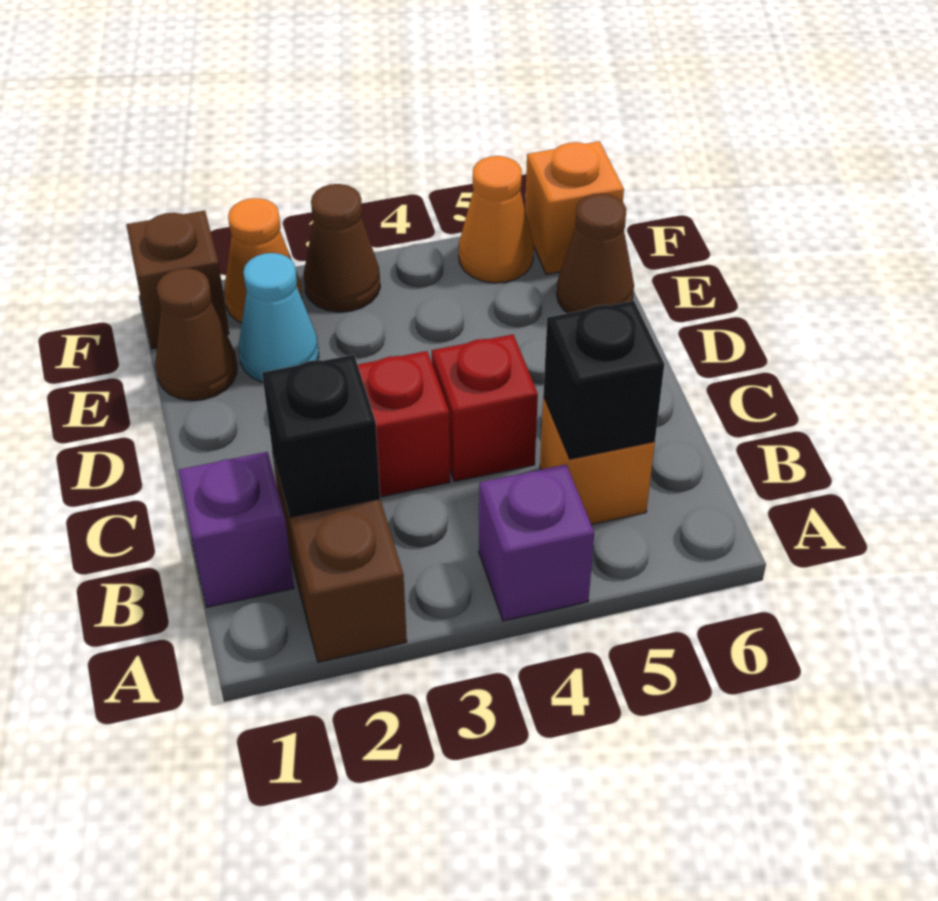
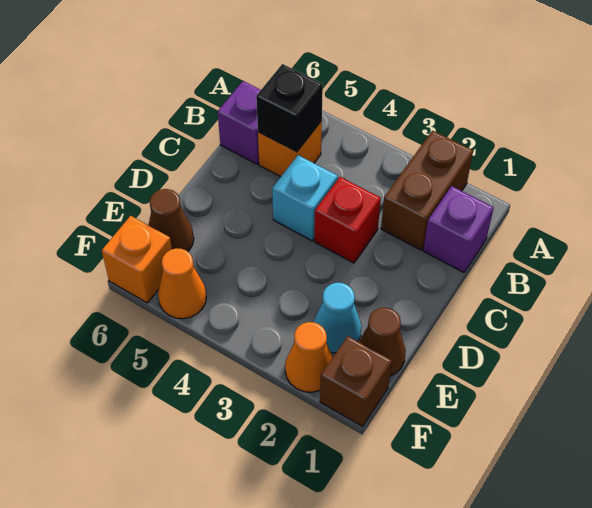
purple brick A4 level 1 -> purple brick B6 level 1
black brick B2 level 2 -> none
red brick C4 level 1 -> cyan brick C4 level 1
brown cone F3 level 1 -> none

